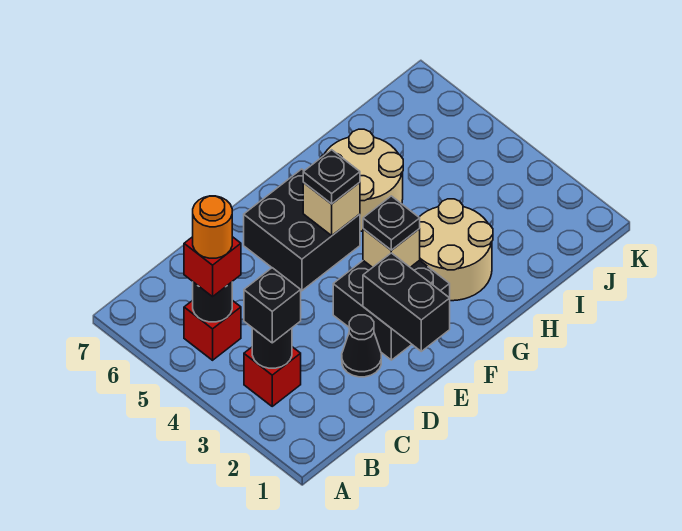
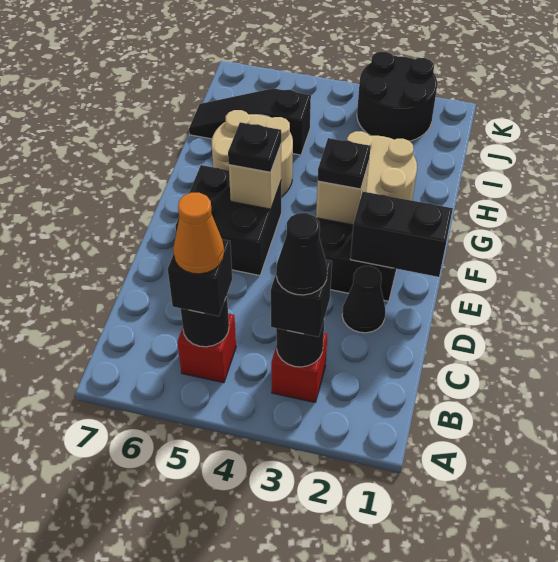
none -> black cone B3 level 4
red brick B5 level 3 -> black brick B5 level 3
orange round brick B5 level 4 -> orange cone B5 level 4
none -> black slope I5:I7 level 1 top 5
none -> black round brick J2:K3 level 1

